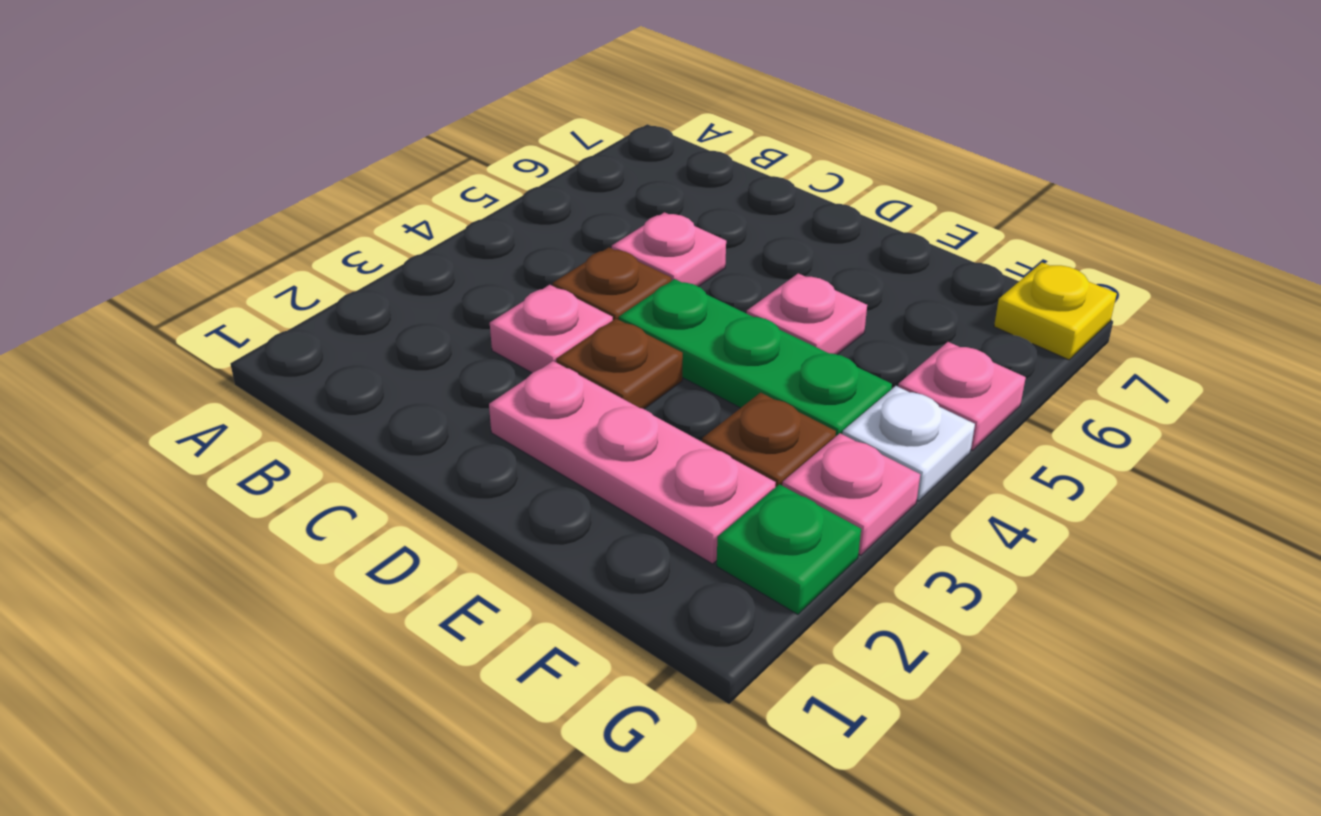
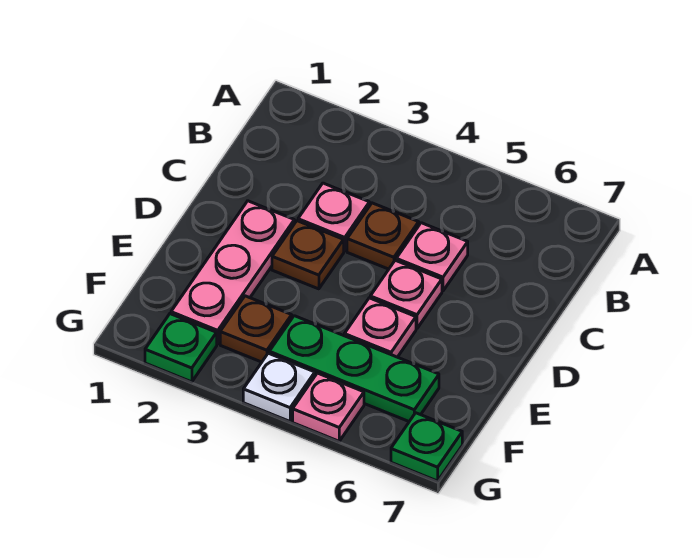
green plate D4:F4 level 1 -> green plate F4:F6 level 1
pink plate G3 level 1 -> pink plate D5 level 1
yellow plate G7 level 1 -> green plate G7 level 1

